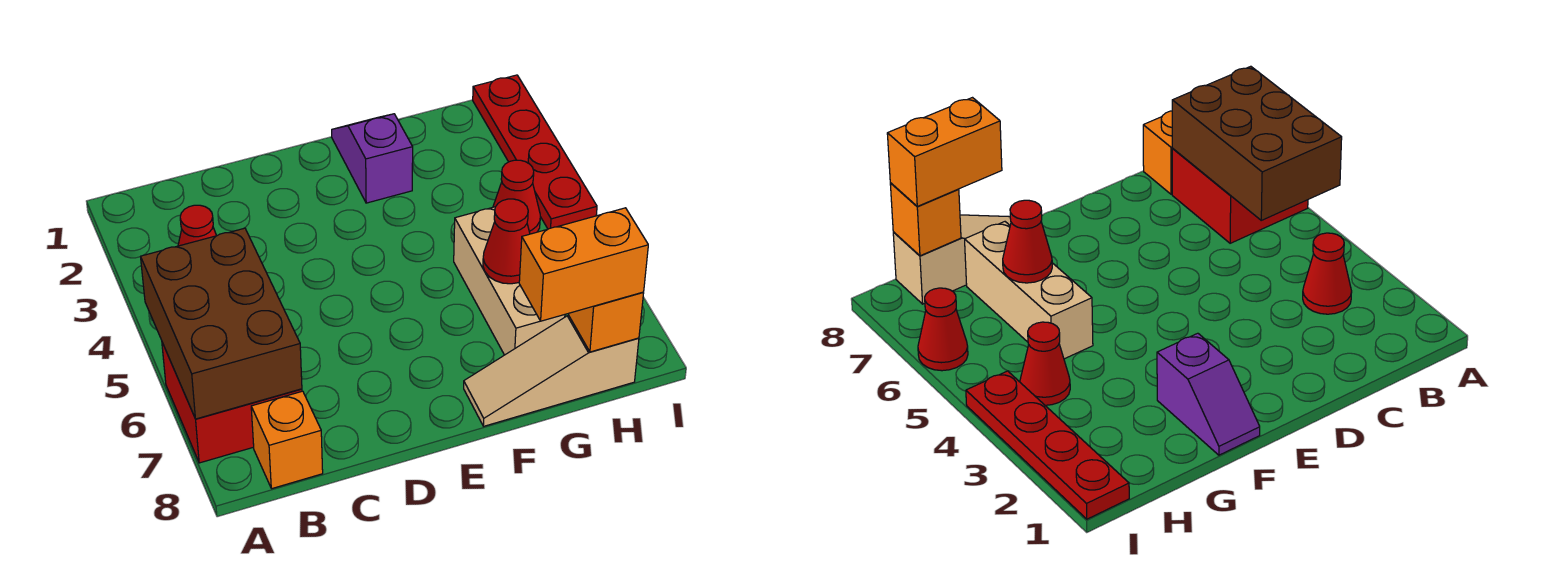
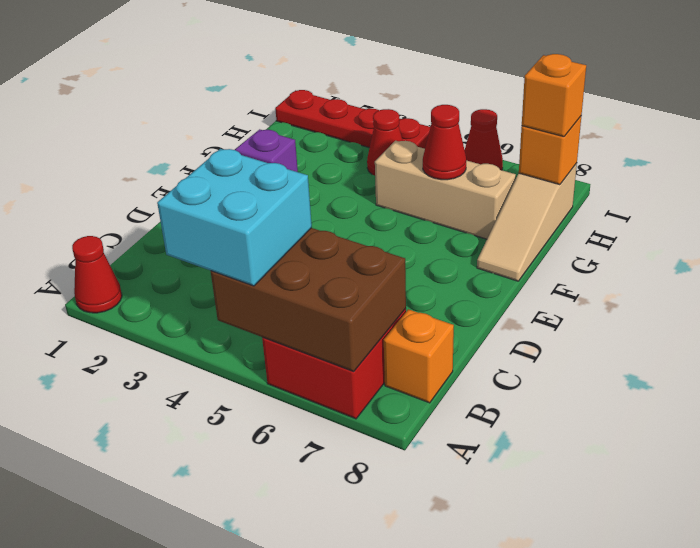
none -> cyan brick A4:B5 level 3
red cone B3 level 1 -> red cone A1 level 1
orange brick G8:H8 level 3 -> orange brick H8 level 3

